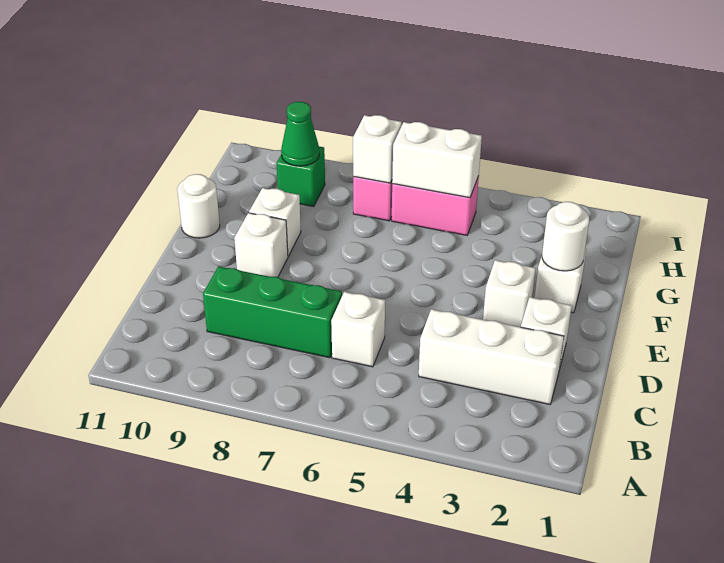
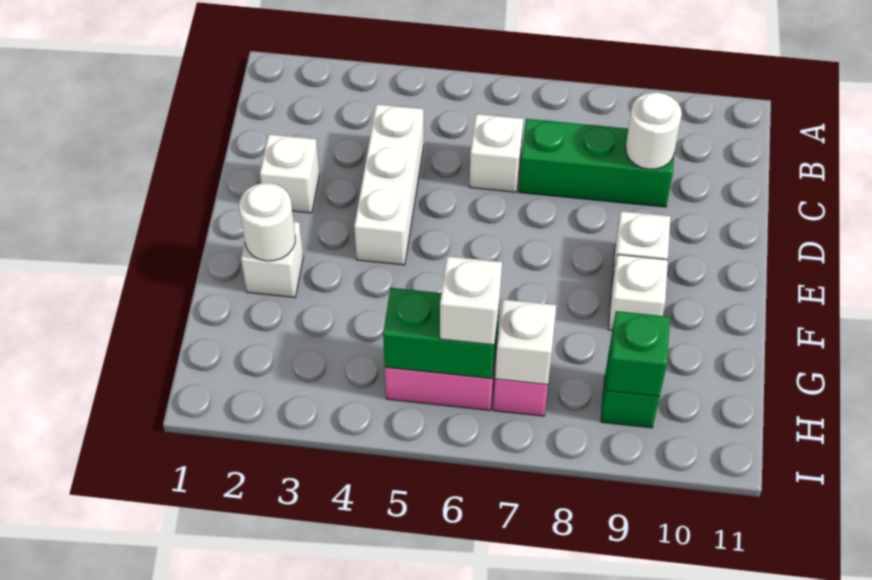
white brick C2:C4 level 1 -> white brick C4:E4 level 1
white brick E3 level 1 -> white brick H6 level 3
white round brick F11 level 1 -> white round brick C9 level 2
white brick H5:H6 level 2 -> green brick H5:H6 level 2
green cone H9 level 2 -> green brick H9 level 2

